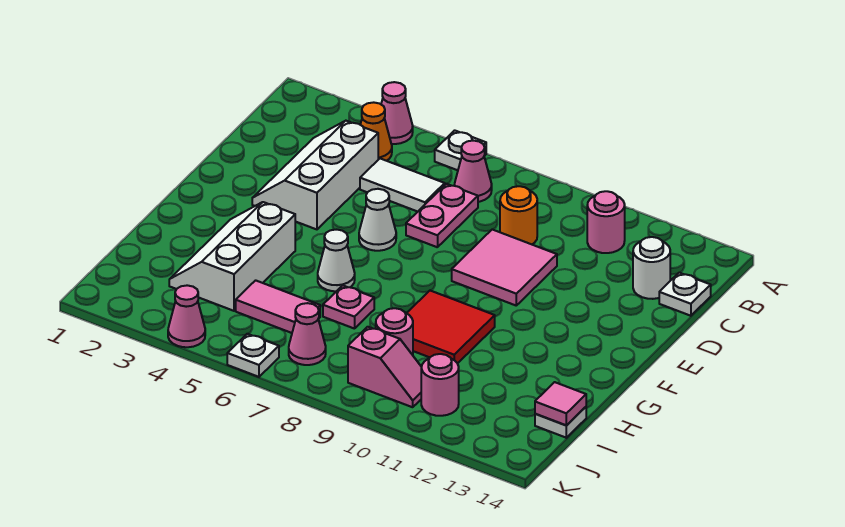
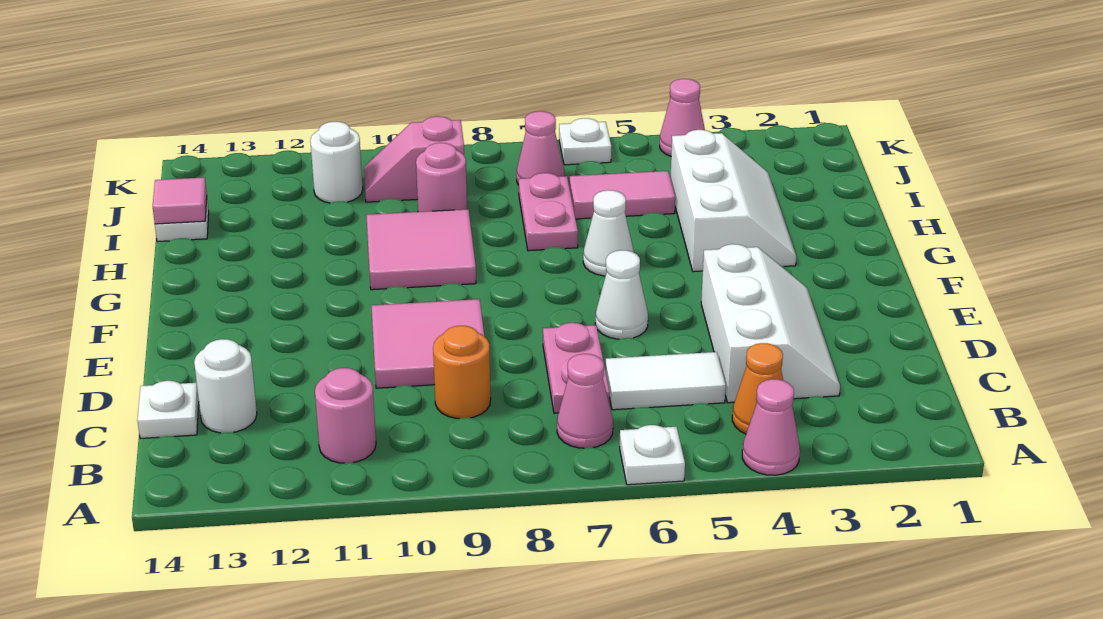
red tile G9:H10 level 1 -> pink tile G9:H10 level 1
pink plate H7 level 1 -> pink plate H7:I7 level 1
pink round brick J11 level 1 -> white round brick J11 level 1

